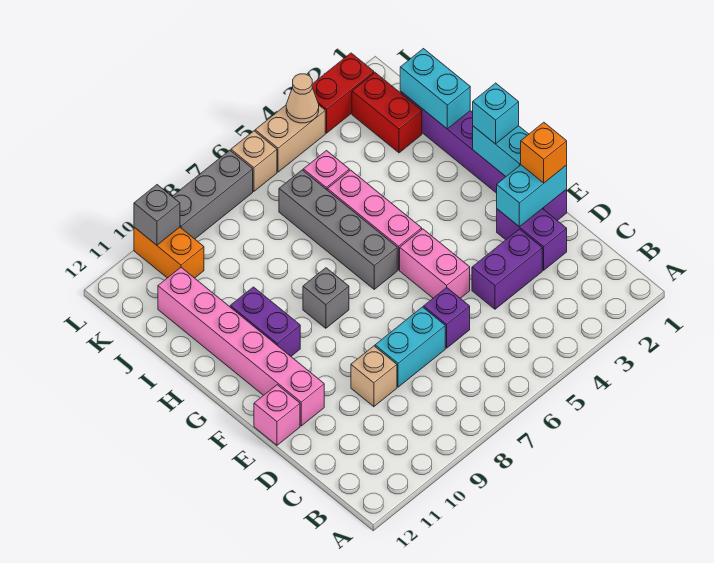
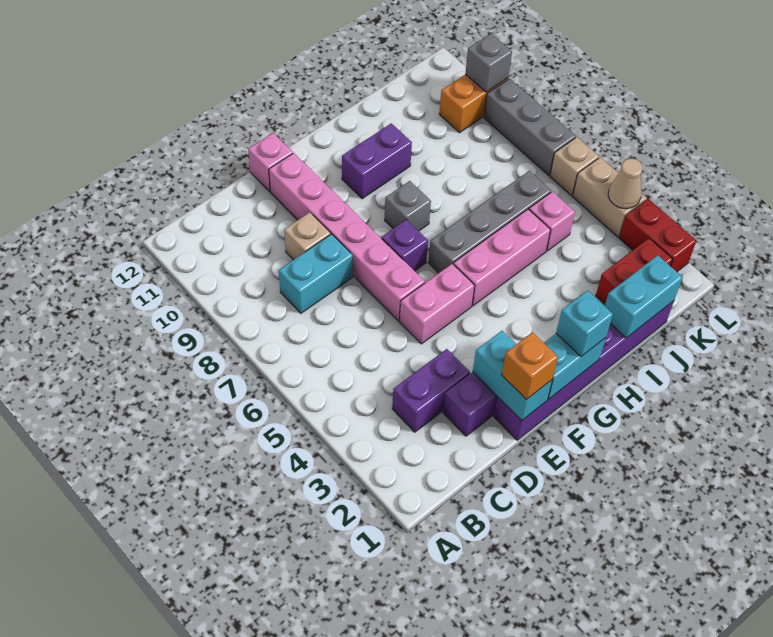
purple brick D3:D4 level 1 -> purple brick C3:D3 level 1
purple brick D6 level 1 -> purple brick F7 level 1
cyan brick D7:D8 level 1 -> cyan brick C8:D8 level 1
pink brick E11:J11 level 1 -> pink brick E6:E11 level 1

